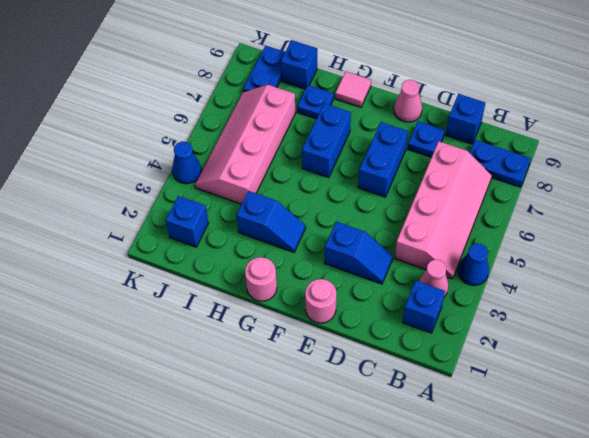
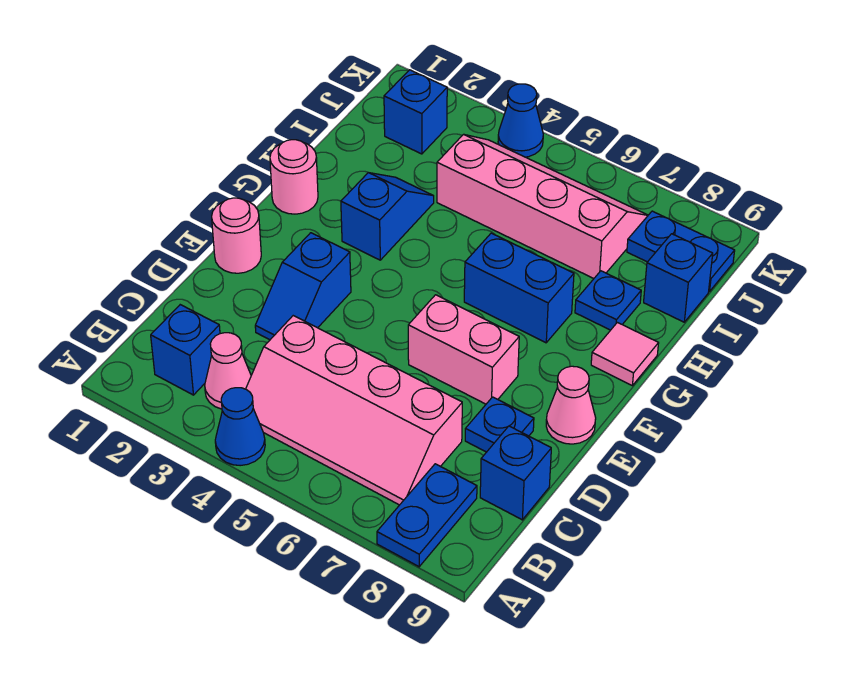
blue brick E6:E7 level 1 -> pink brick E6:E7 level 1
blue slope G3:H3 level 1 top H -> blue slope G3:H3 level 1 top G

